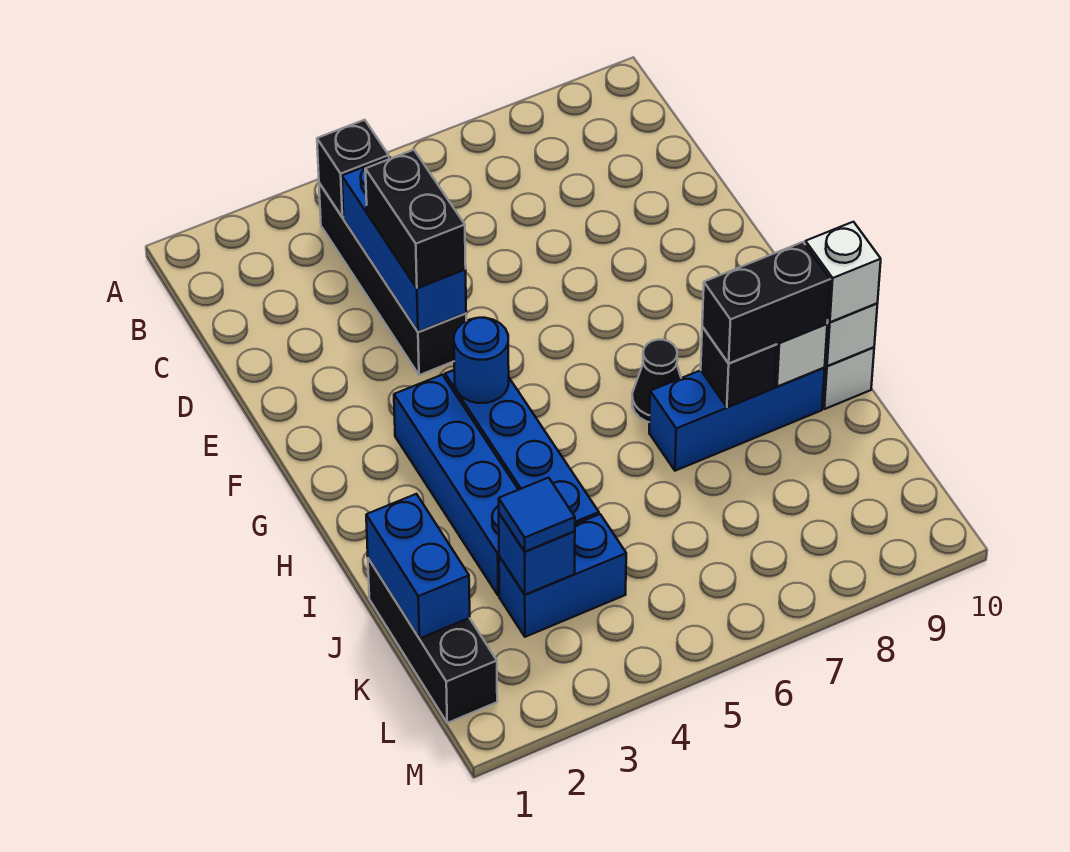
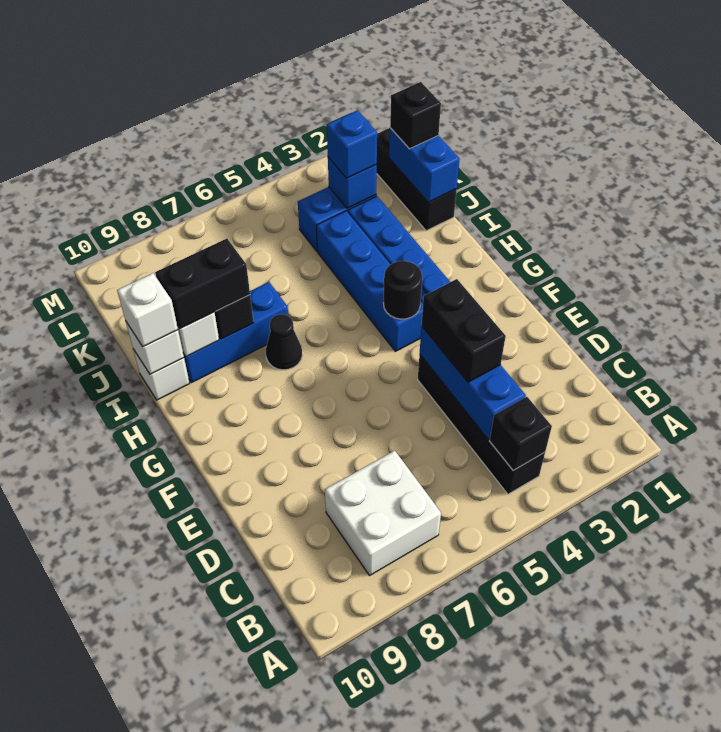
none -> white brick B7:C8 level 1
blue round brick G4 level 2 -> black round brick G4 level 2
none -> black brick K1 level 3
blue tile K3 level 3 -> blue brick K3 level 3

